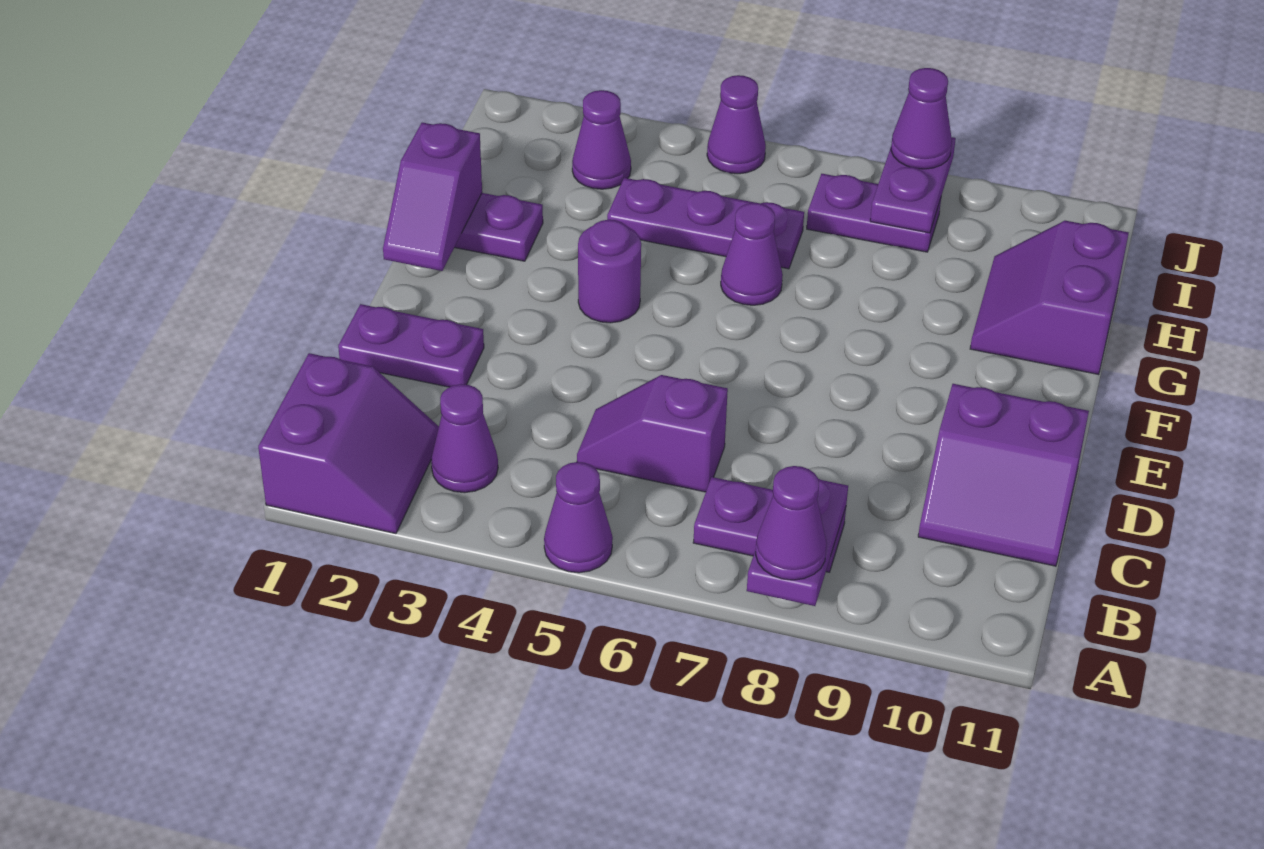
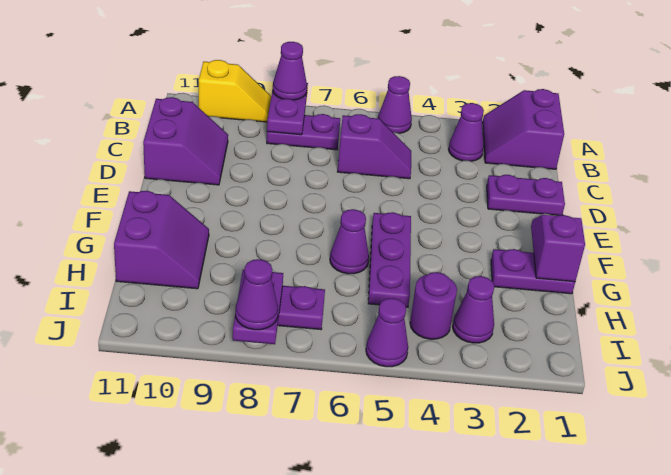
none -> yellow slope A9:A10 level 1 top 10
purple slope C10:D11 level 1 top D -> purple slope C10:D11 level 1 top 11
purple round brick F4 level 1 -> purple round brick I4 level 1
purple plate H4:H6 level 1 -> purple plate F5:H5 level 1

